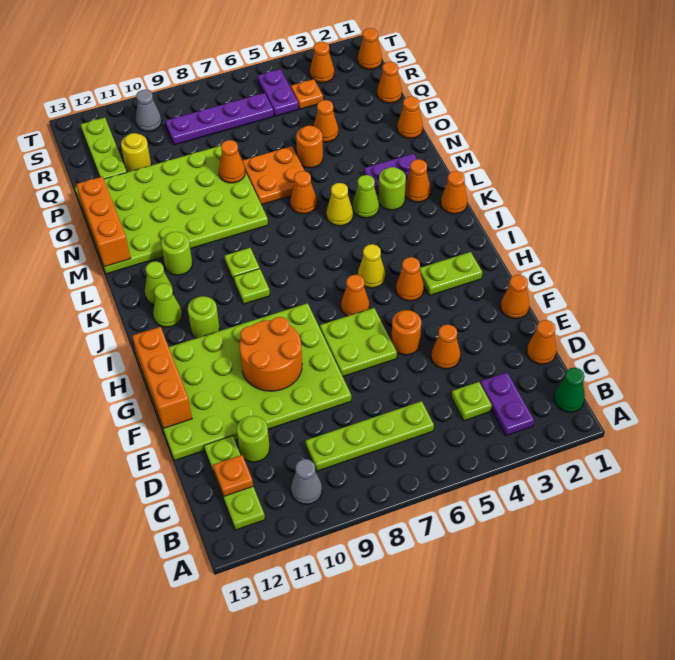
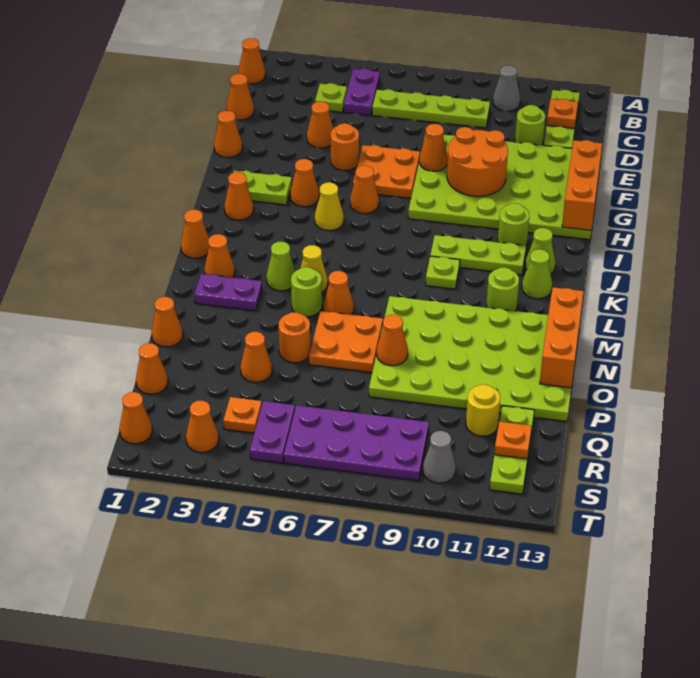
green cone B1 level 1 -> orange cone B1 level 1
purple plate B3:C3 level 1 -> purple plate B5:C5 level 1
lime plate F6:G7 level 1 -> orange plate F6:G7 level 1
none -> orange cone F8 level 2
none -> orange cone I2 level 1
lime plate J9 level 1 -> lime plate J9:J11 level 1
lime round brick L3 level 1 -> lime round brick M5 level 1
purple plate R6:R9 level 1 -> purple plate R6:S9 level 1
none -> orange plate R12 level 2

